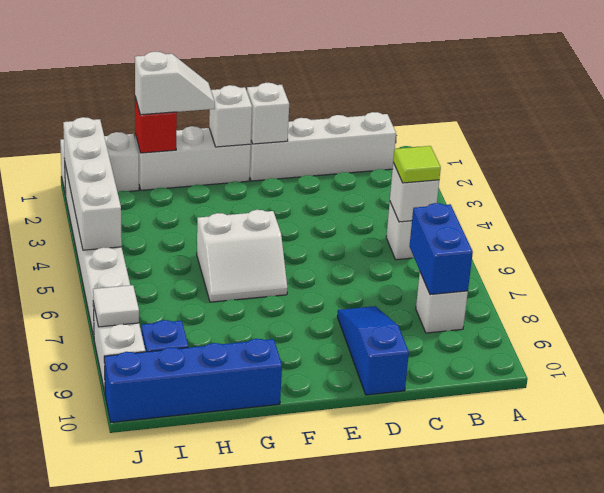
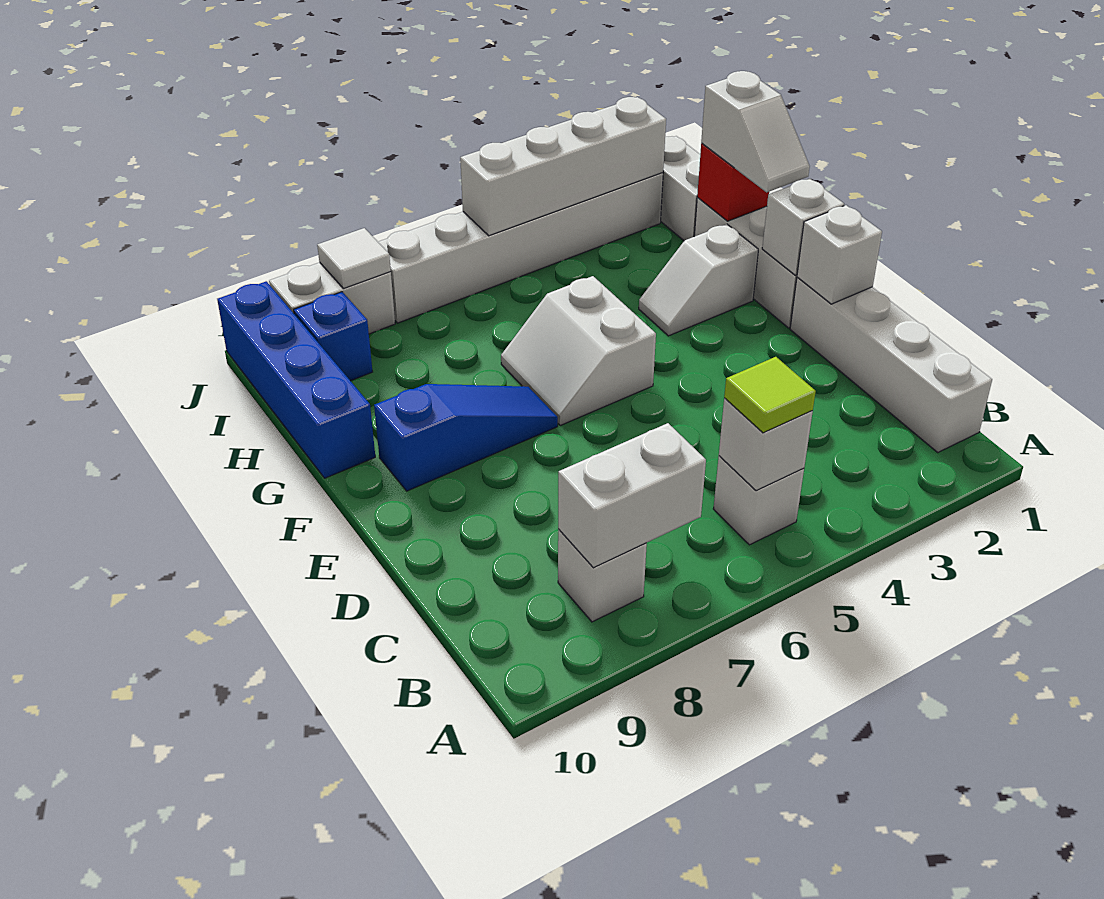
blue brick B7:B8 level 2 -> white brick B7:B8 level 2
blue slope D8:D10 level 1 top 10 -> blue slope F7:F9 level 1 top 9
none -> white slope G2:G3 level 1 top 2

